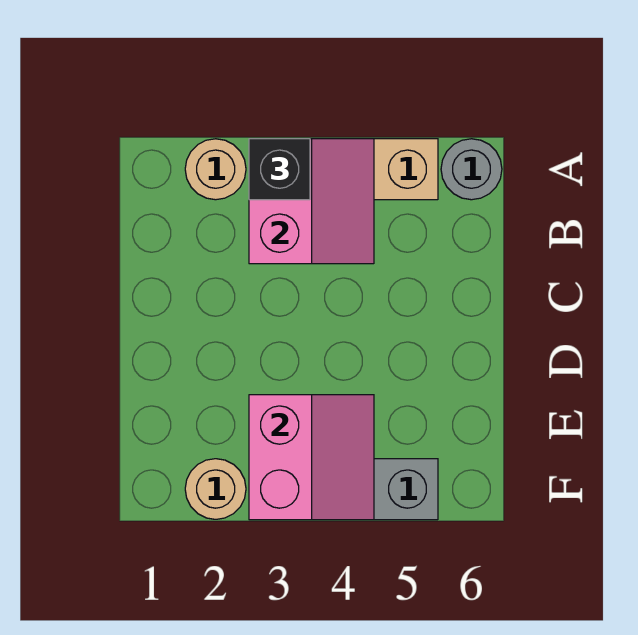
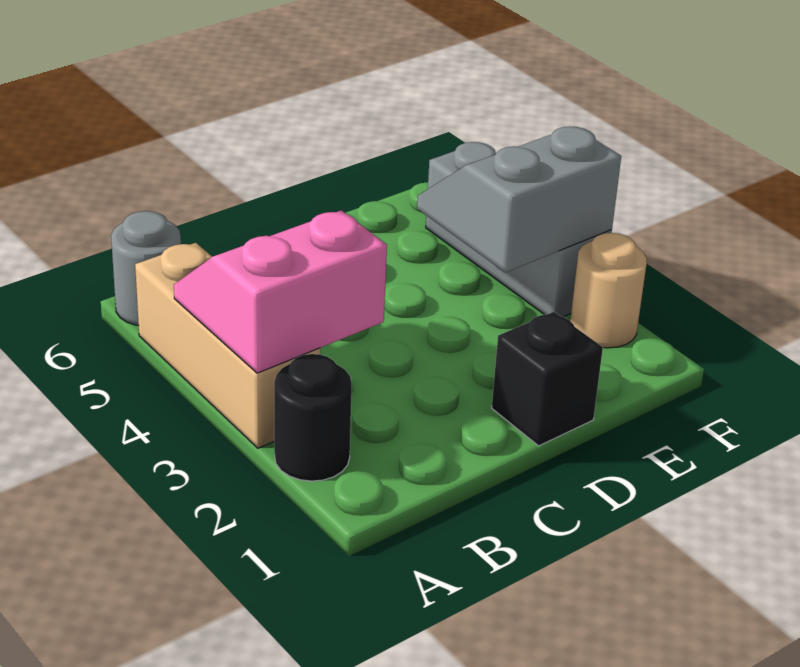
tan round brick A2 level 1 -> black round brick A2 level 1
black brick A3 level 3 -> black brick D1 level 1
pink slope E3:F4 level 2 top 3 -> grey slope E3:F4 level 2 top 3

